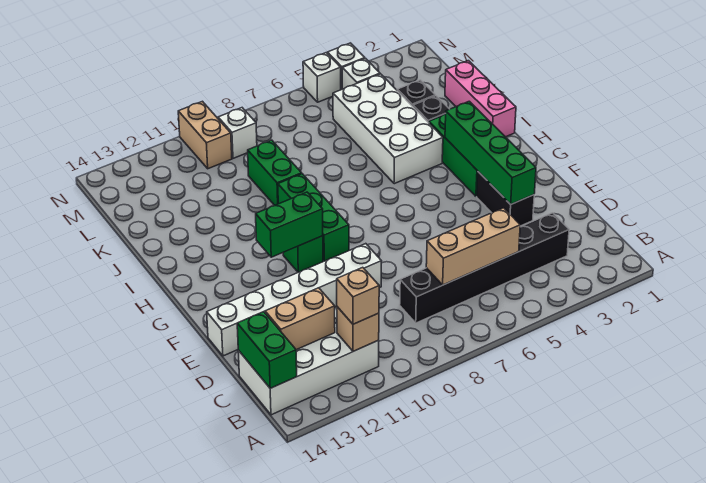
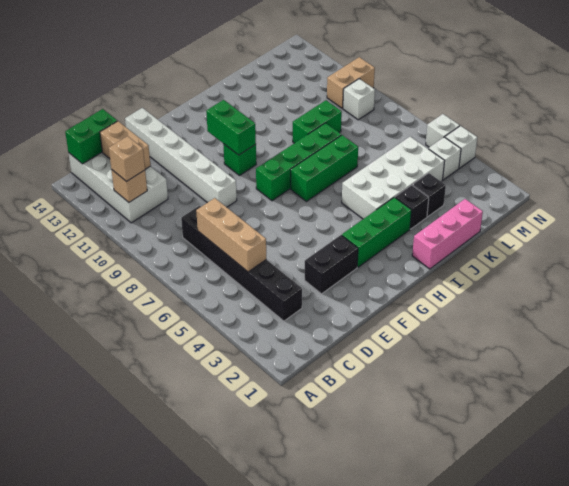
green brick E3:H3 level 2 -> green brick G8:J8 level 1
green brick G9:I9 level 1 -> green brick H7:J7 level 1

